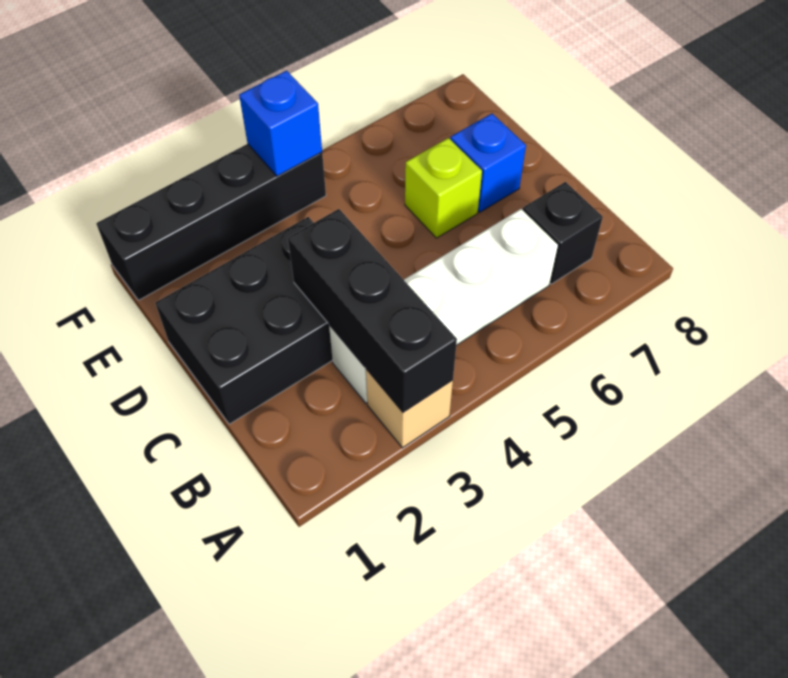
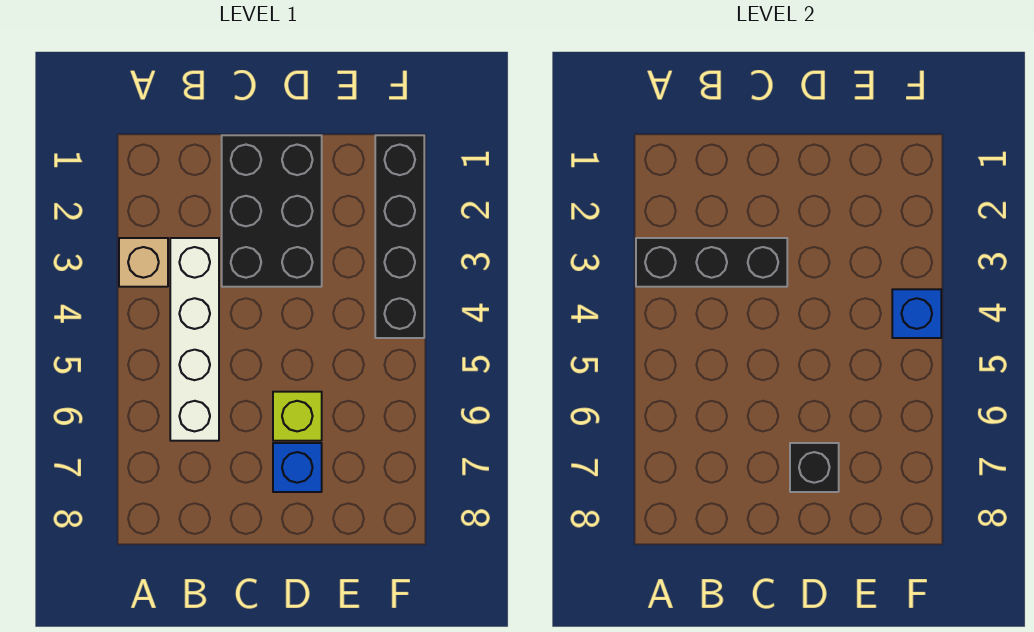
black brick B7 level 1 -> black brick D7 level 2

